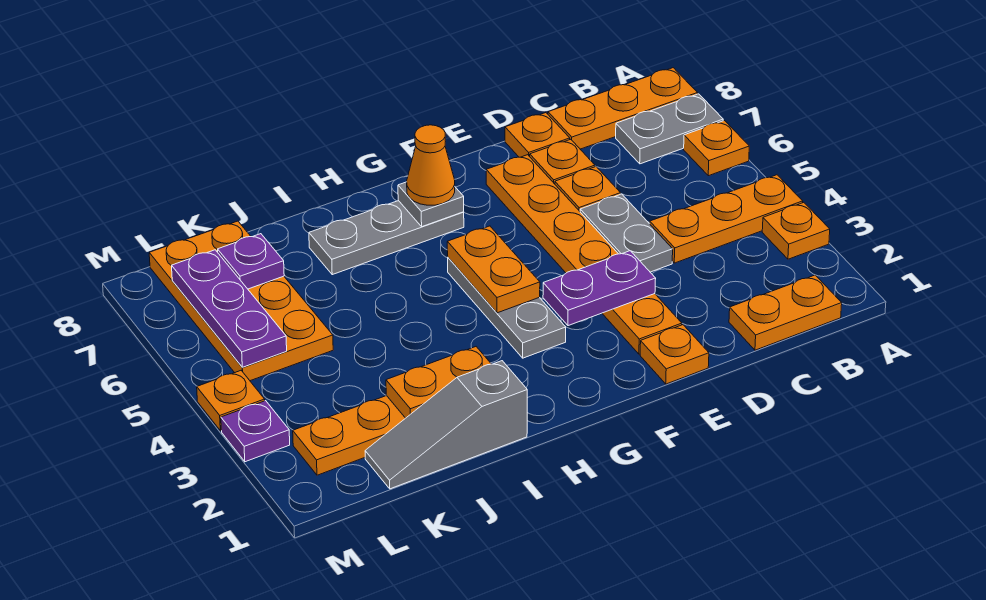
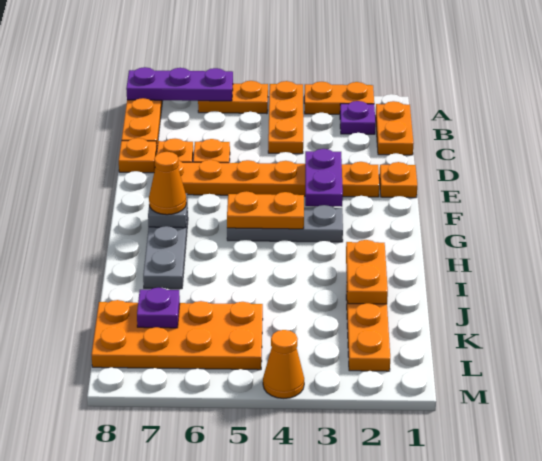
orange plate A3 level 1 -> orange plate A2:A3 level 1
orange plate A6 level 1 -> orange plate A5:A6 level 1
grey plate A7:B7 level 1 -> none
grey plate D4:D5 level 1 -> none
grey slope I1:K1 level 1 top I -> none
purple plate L5:L7 level 2 -> purple plate A6:A8 level 2
purple plate M3 level 1 -> purple plate B2 level 1
orange plate M4 level 1 -> orange cone M4 level 1

